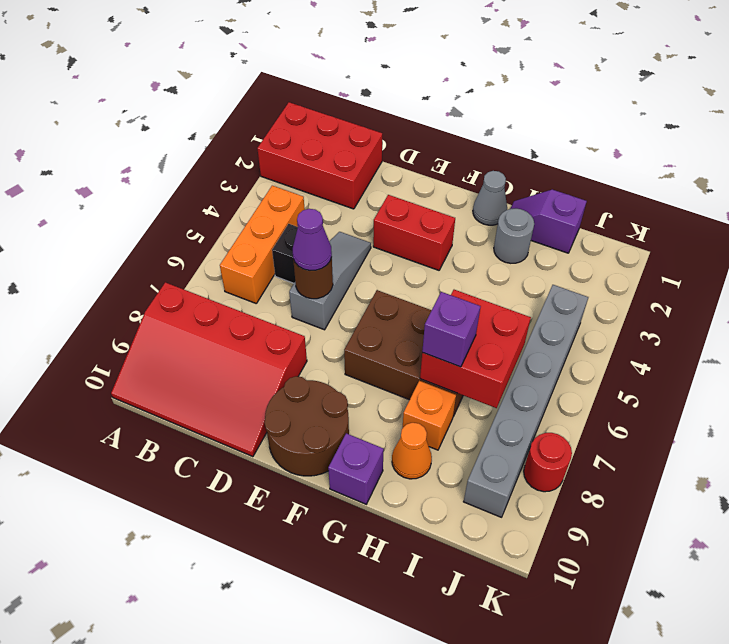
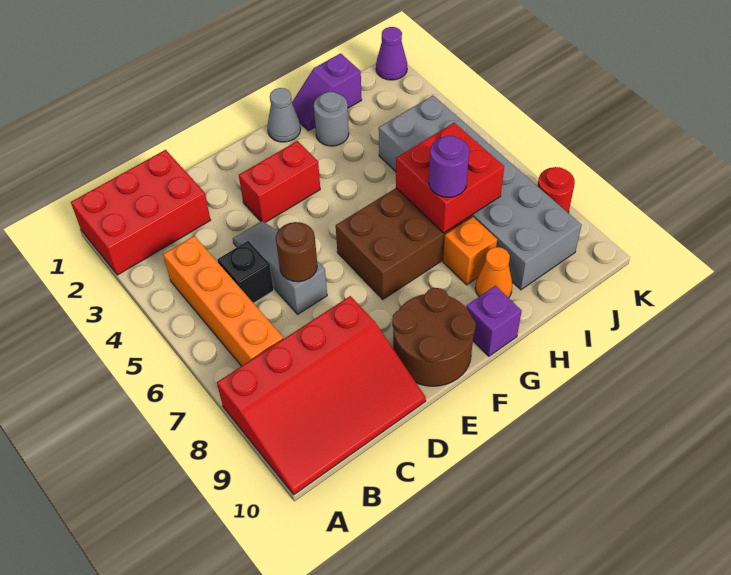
orange brick B4:B6 level 1 -> orange brick B4:B7 level 1
purple cone D6 level 3 -> purple cone K1 level 1
purple brick H7 level 3 -> purple round brick H7 level 3
grey brick J4:J9 level 1 -> grey brick I4:J9 level 1

